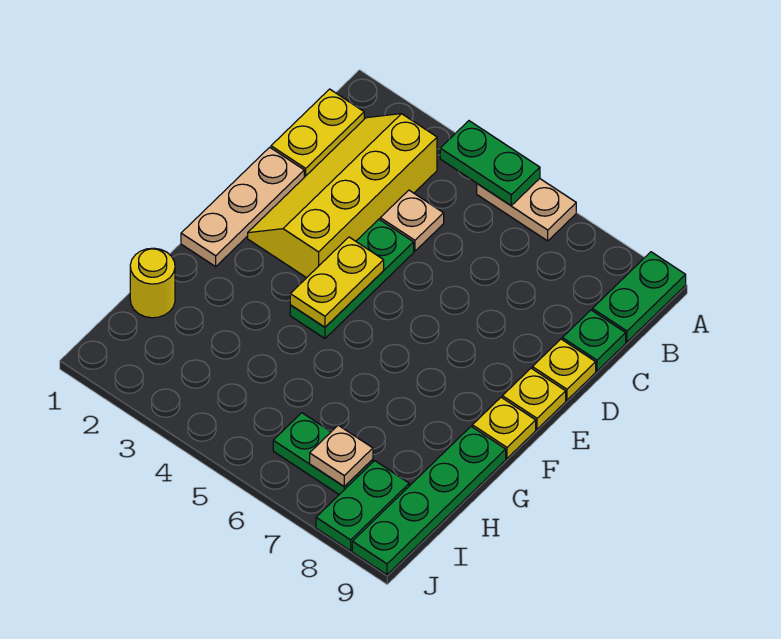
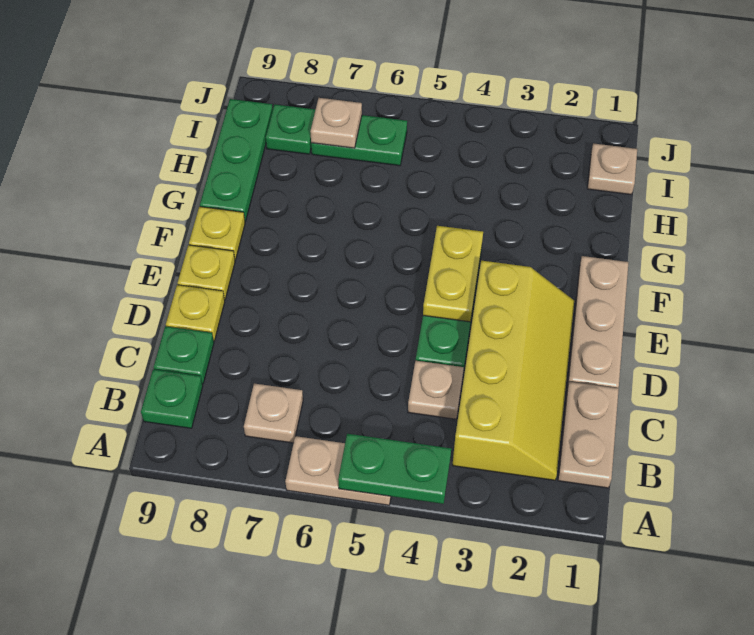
green plate A9:B9 level 1 -> green plate B9 level 1
yellow plate B1:C1 level 1 -> tan plate B1:C1 level 1
none -> tan plate B7 level 1
green plate G9:J9 level 1 -> green plate G9:I9 level 1
yellow round brick H1 level 1 -> none
none -> tan plate I1 level 1
green plate I8:J8 level 1 -> green plate I8 level 1

